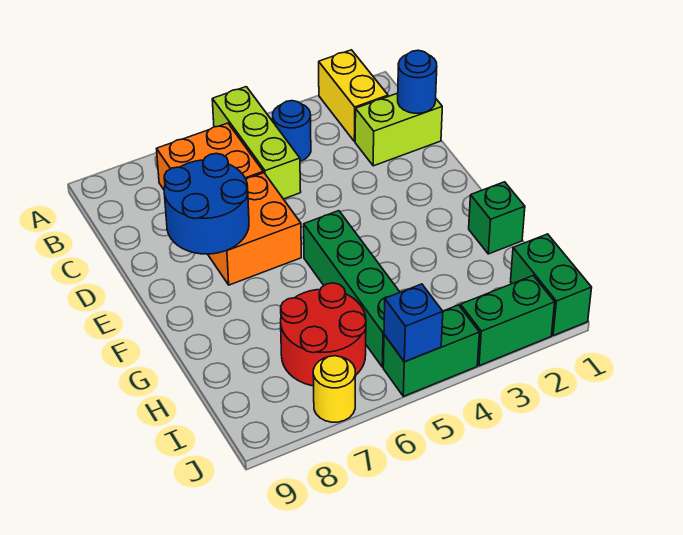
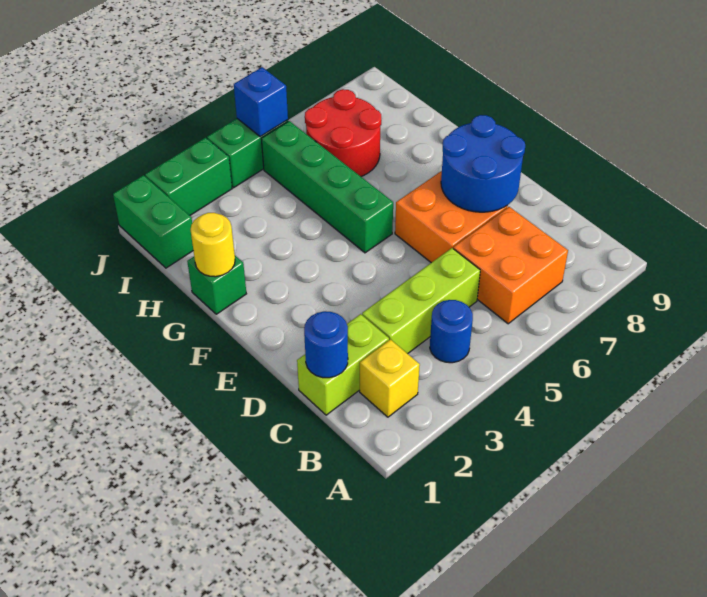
yellow brick A2:B2 level 1 -> yellow brick B2 level 1
lime brick A5:C5 level 1 -> lime brick C3:C5 level 1
yellow round brick J7 level 1 -> yellow round brick G1 level 2

